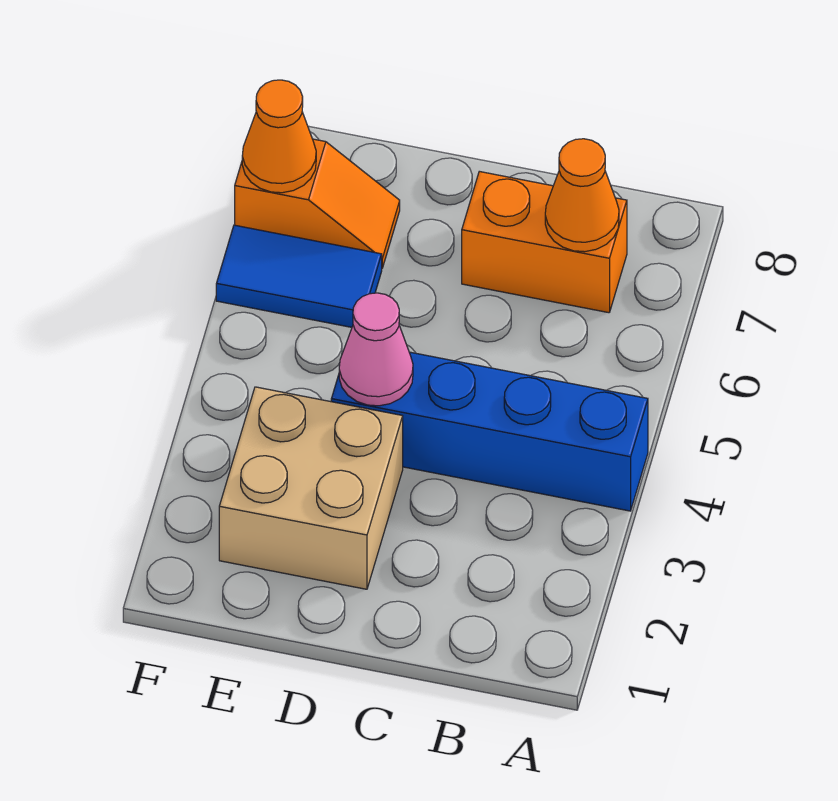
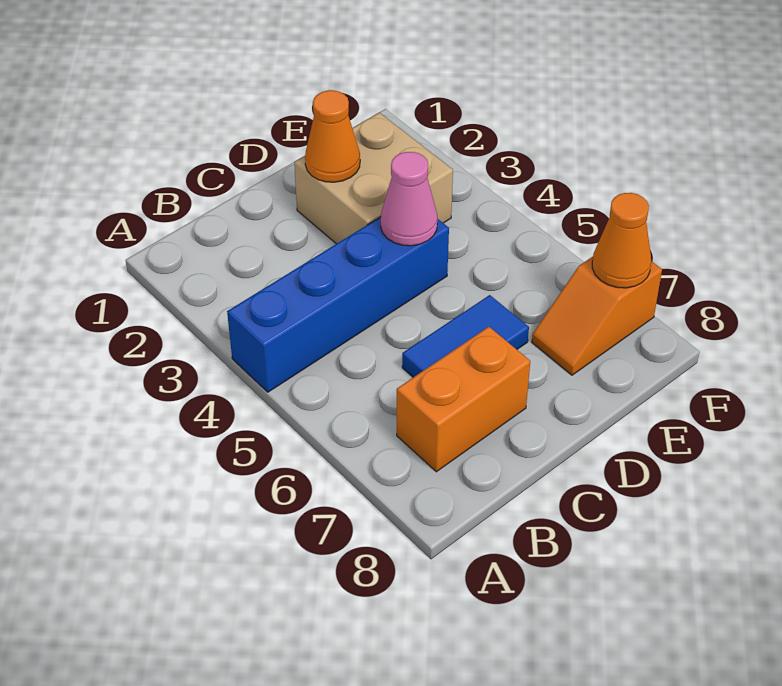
orange cone B7 level 2 -> orange cone D2 level 2
blue tile E6:F6 level 1 -> blue tile C6:D6 level 1

